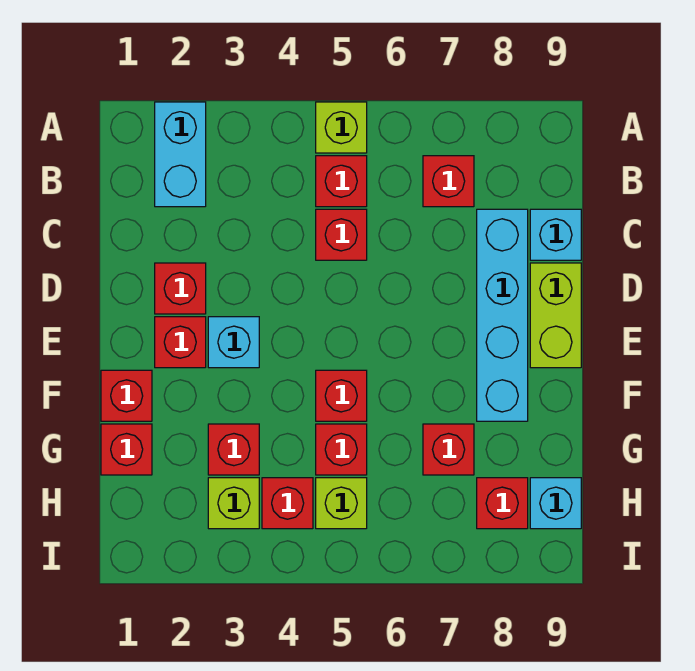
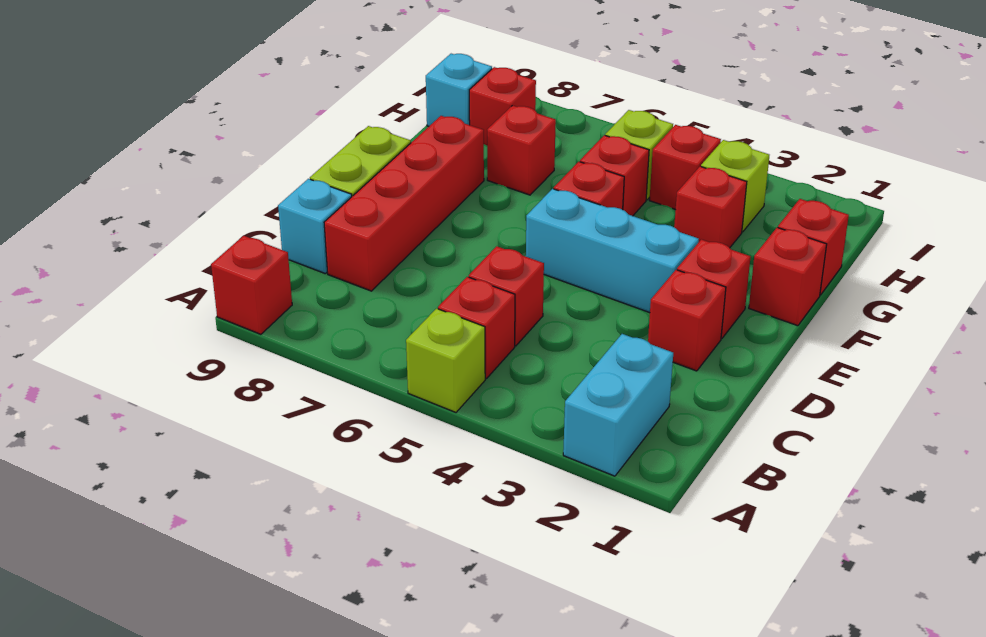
red brick B7 level 1 -> red brick A9 level 1
cyan brick C8:F8 level 1 -> red brick C8:F8 level 1
cyan brick E3 level 1 -> cyan brick E3:E5 level 1

